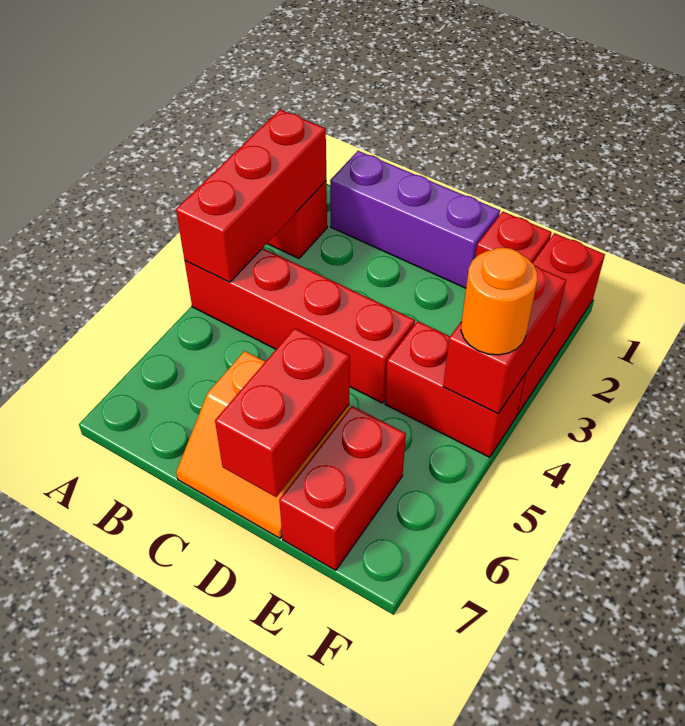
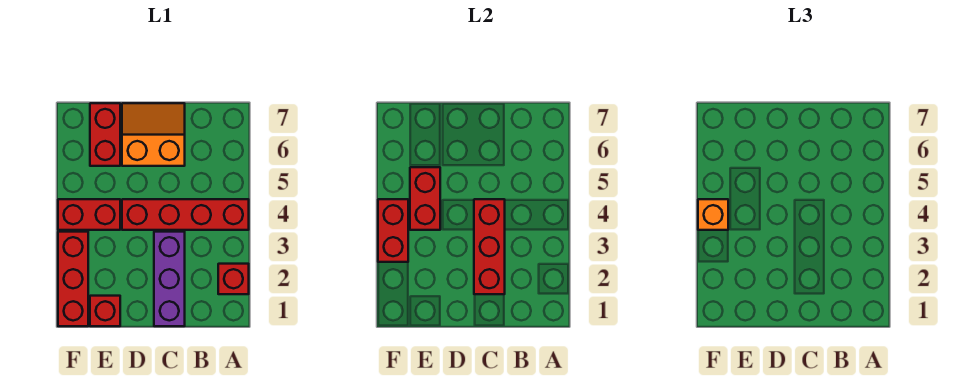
red brick A2:A4 level 2 -> red brick C2:C4 level 2
purple brick B1:D1 level 1 -> purple brick C1:C3 level 1
red brick D6:D7 level 2 -> red brick E4:E5 level 2
orange round brick F4 level 3 -> orange brick F4 level 3

